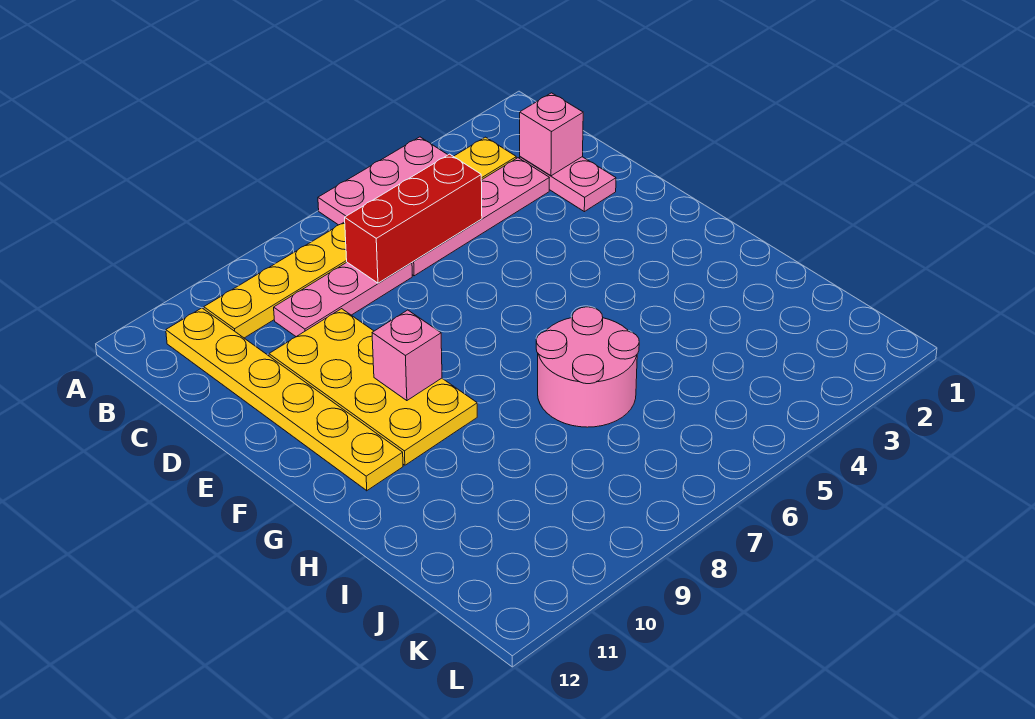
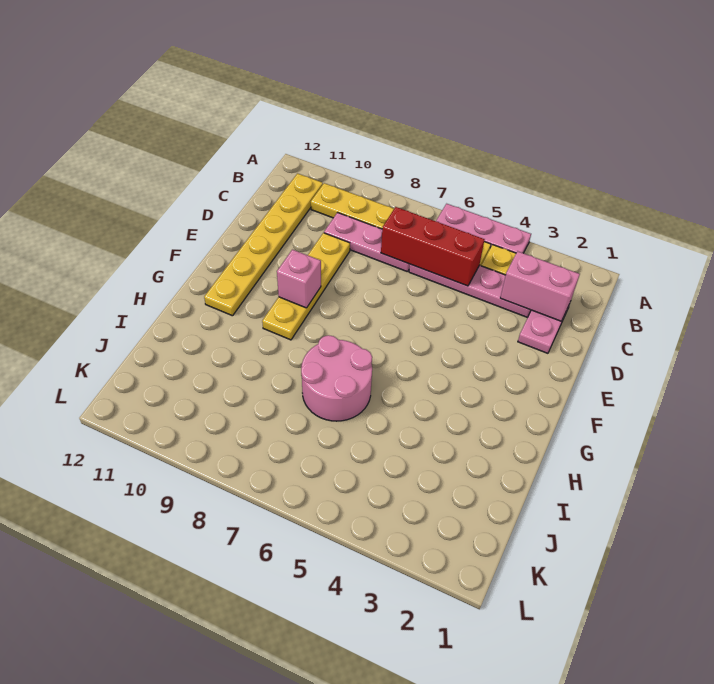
pink brick C2 level 2 -> pink brick C2:C3 level 2
yellow plate D9:G10 level 1 -> yellow plate D9:G9 level 1

